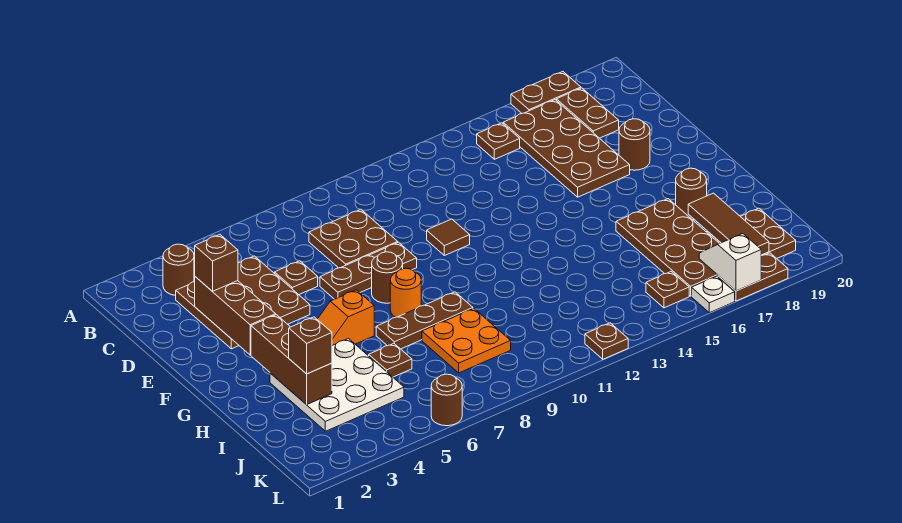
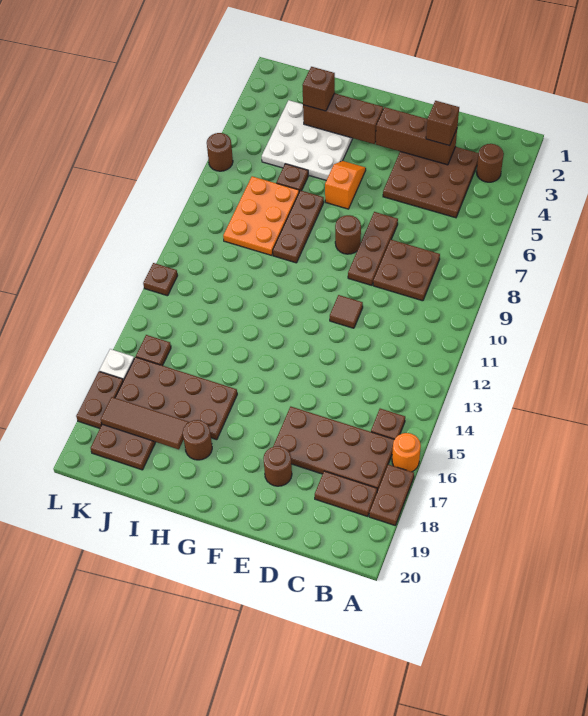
brown plate D6 level 1 -> none
orange round brick G8 level 1 -> orange round brick A16 level 1
orange plate I8:J9 level 1 -> orange plate I7:J9 level 1
white slope K17:L17 level 2 top L -> none

